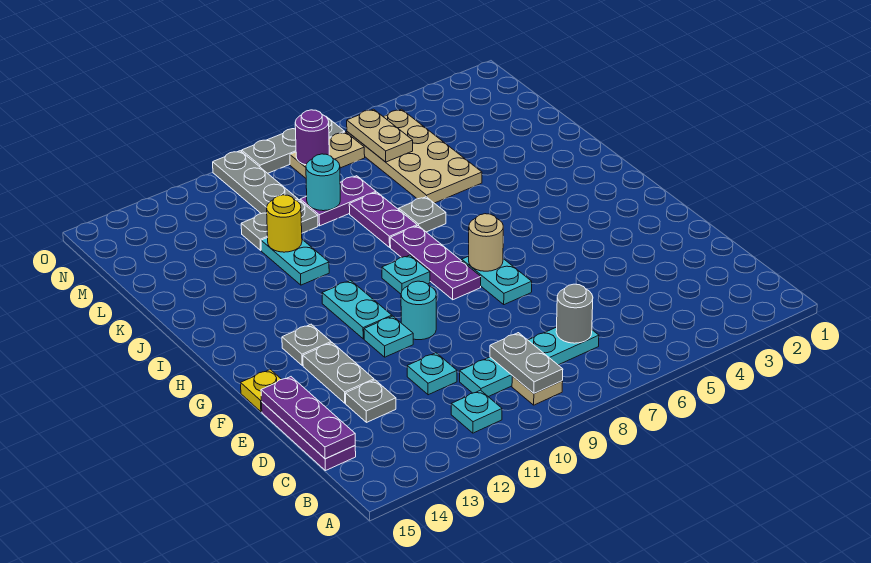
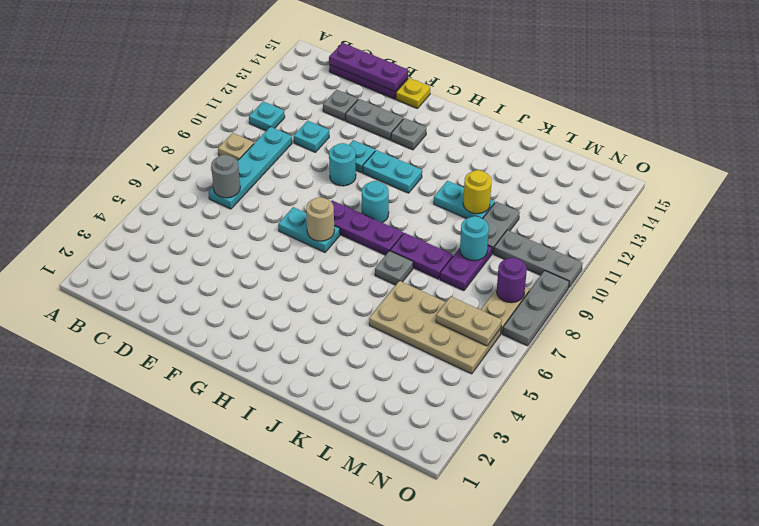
grey plate B9:C9 level 2 -> none
cyan plate H9 level 1 -> cyan round brick H9 level 1

